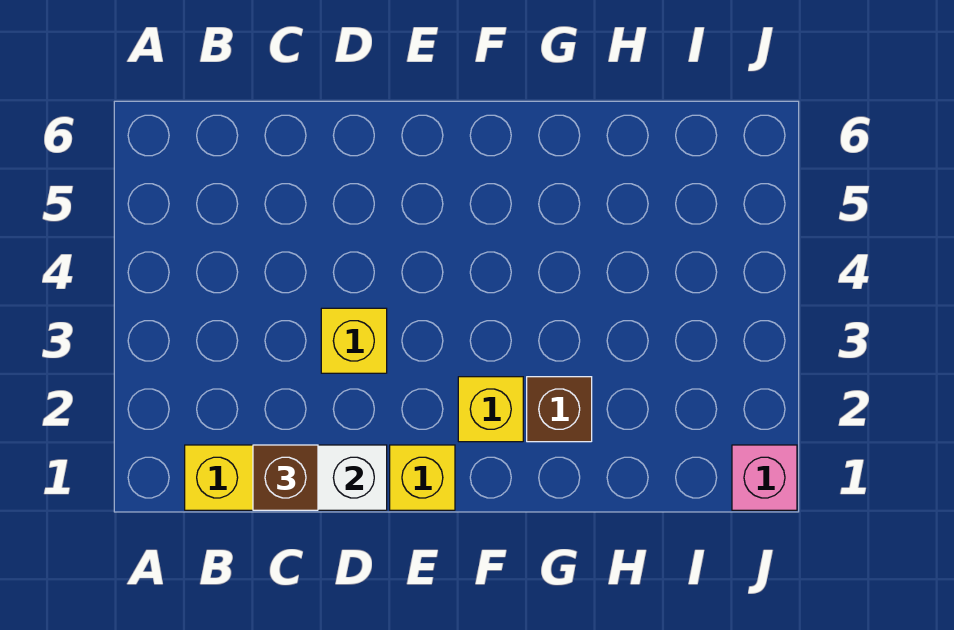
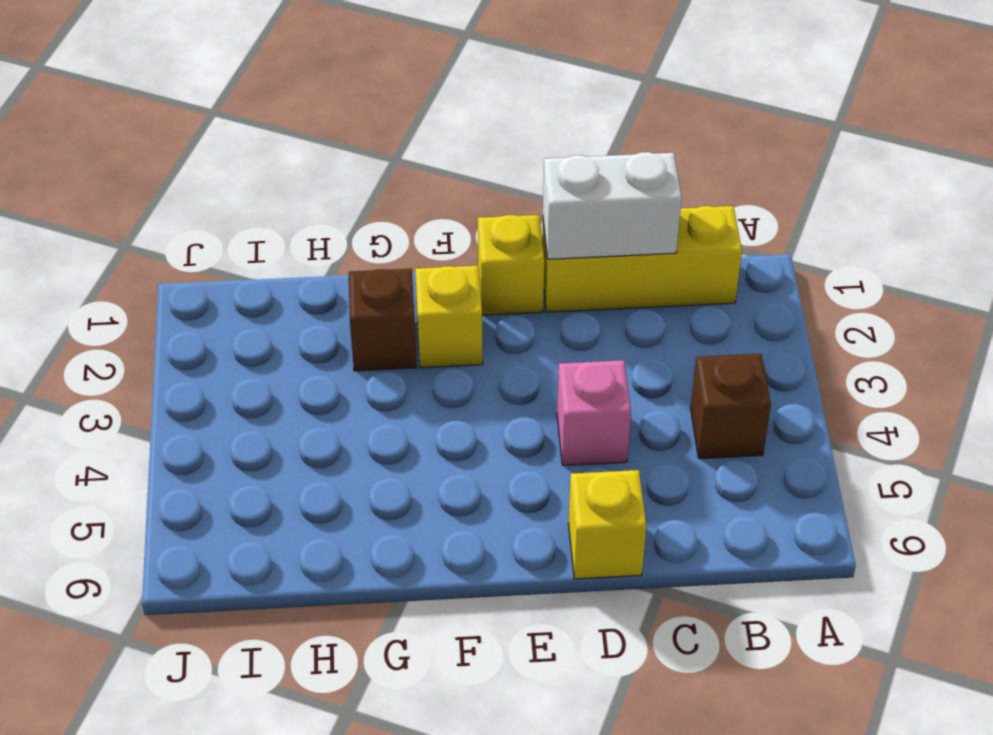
brown brick C1 level 3 -> brown brick B4 level 1
yellow brick D3 level 1 -> yellow brick D6 level 1
pink brick J1 level 1 -> pink brick D4 level 1

